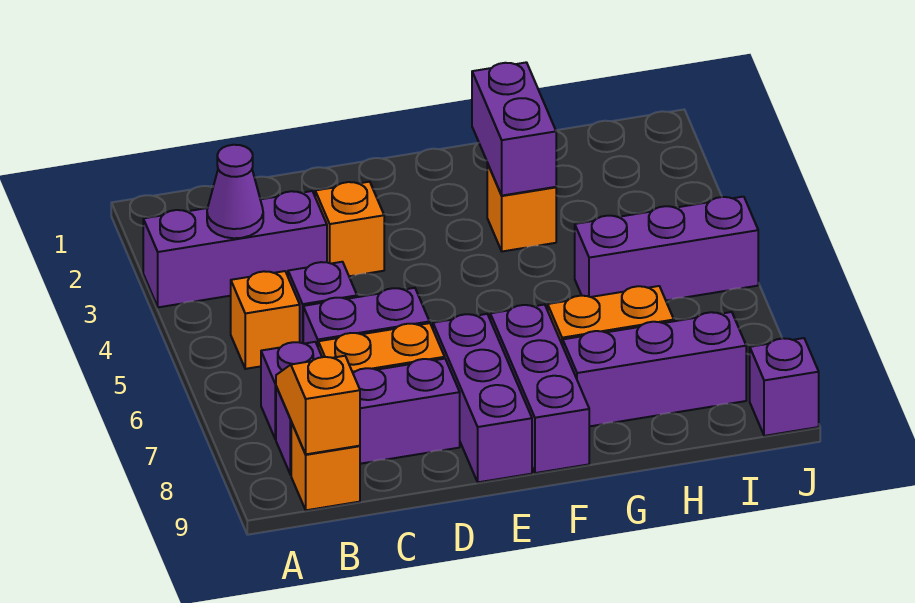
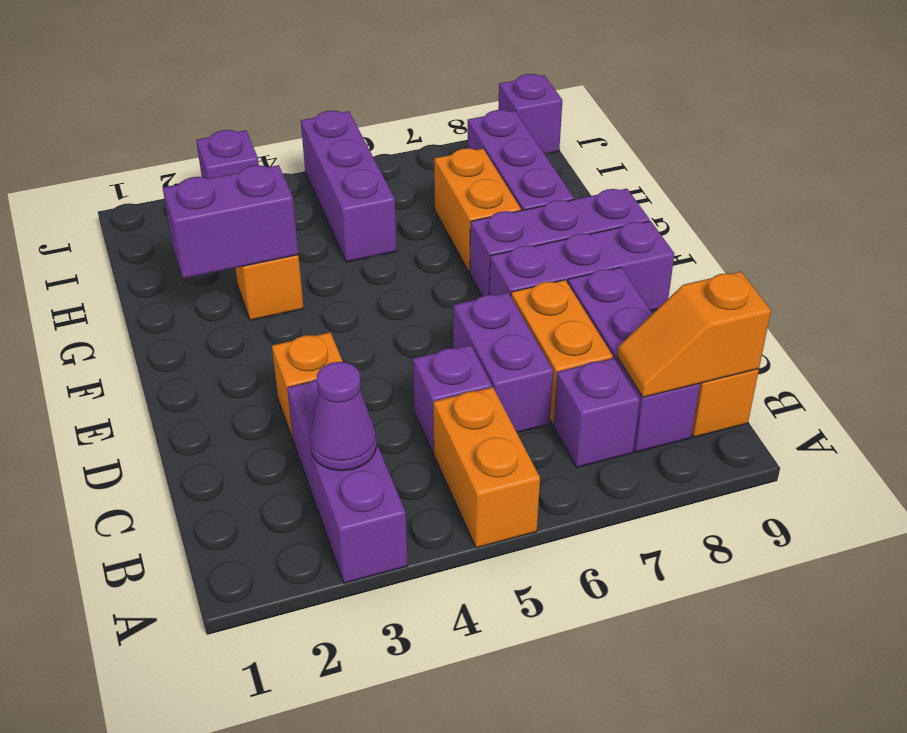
orange brick B5 level 1 -> orange brick A5:B5 level 1
none -> purple brick J3 level 1

